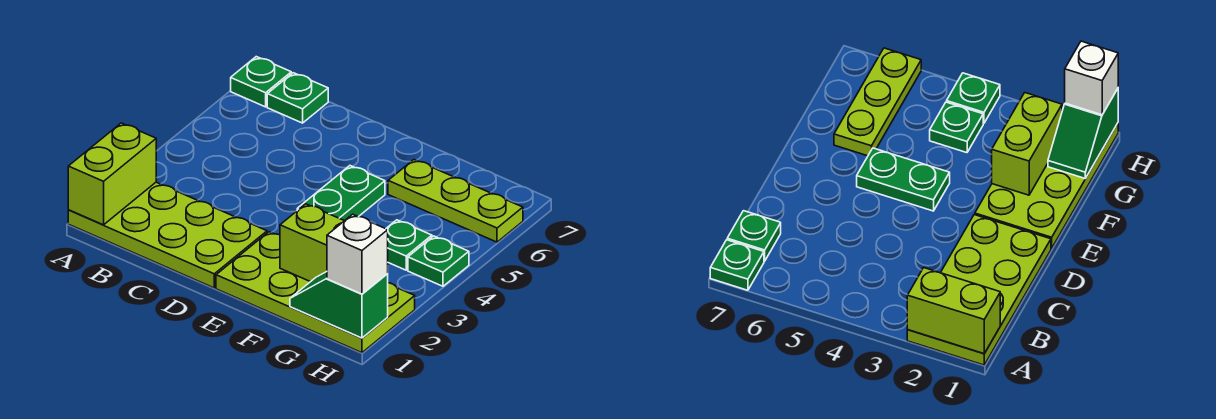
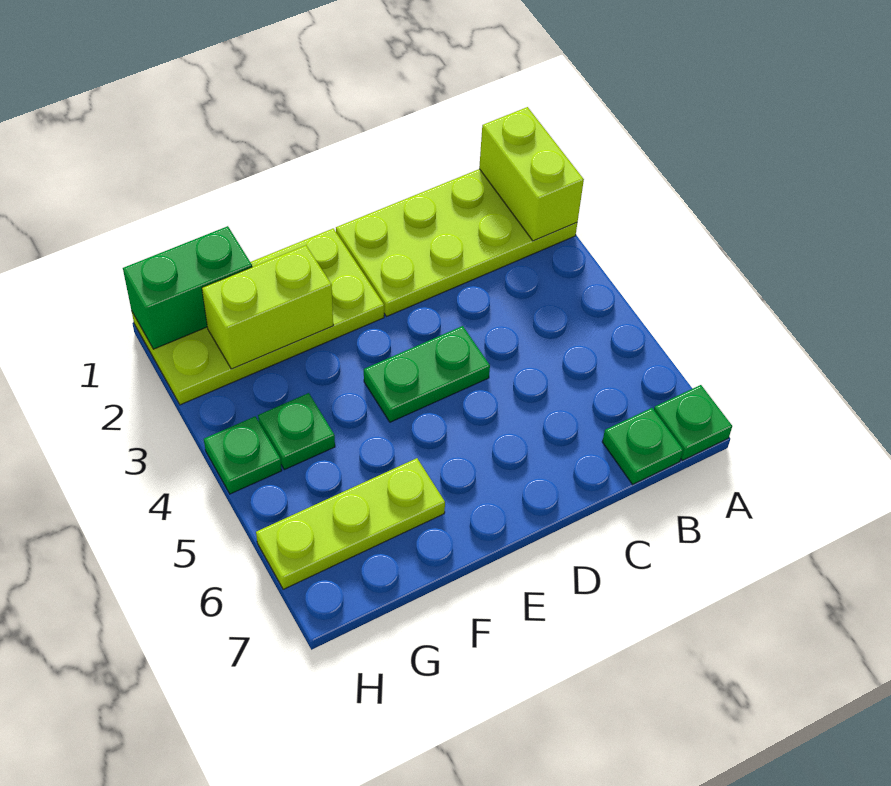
green plate E4:E5 level 1 -> green plate D4:E4 level 1
green slope G1:H1 level 2 top H -> green brick G1:H1 level 2
white brick H1 level 3 -> none

